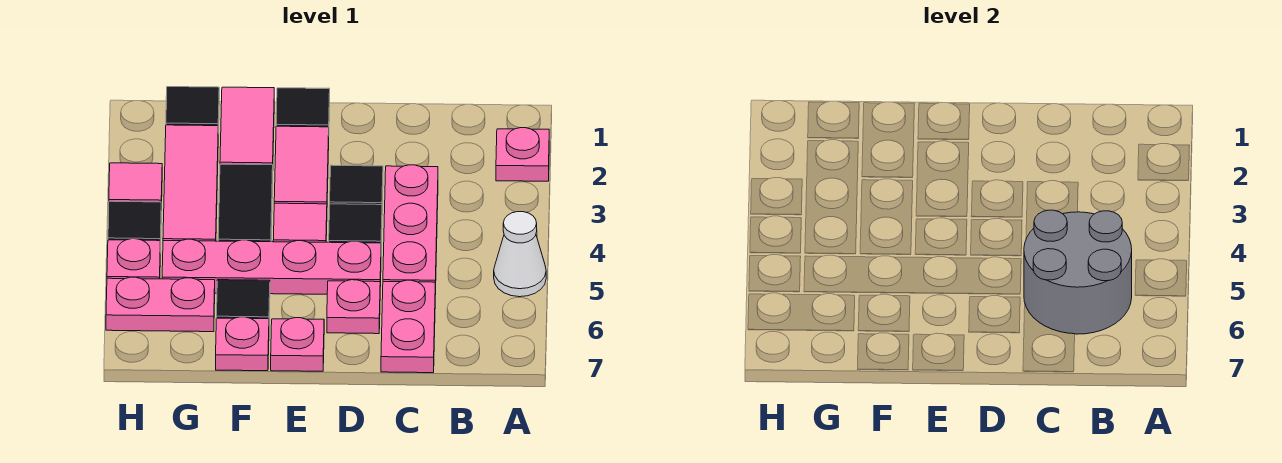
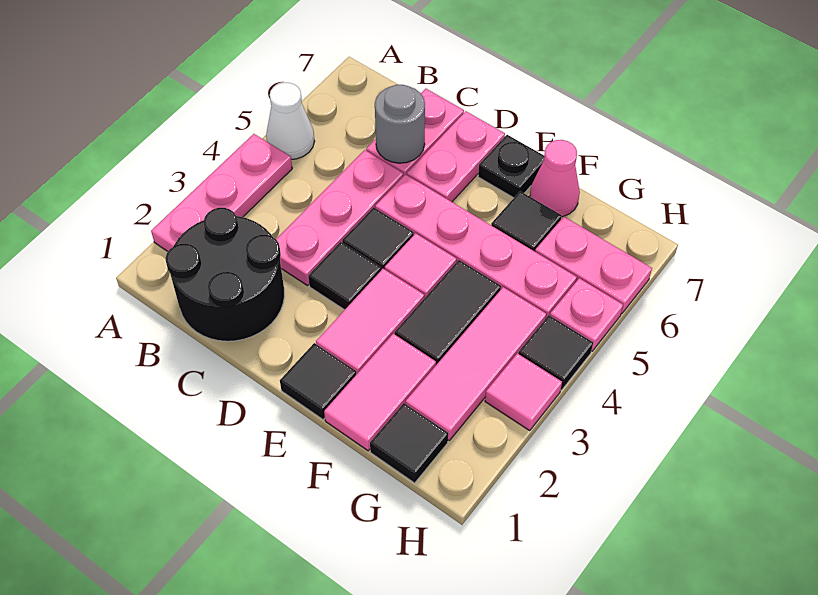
pink plate A2 level 1 -> pink plate A2:A4 level 1
none -> black round brick B1:C2 level 1
grey round brick B5:C6 level 2 -> grey round brick C6 level 2
pink plate D6 level 1 -> pink plate D6:D7 level 1
pink plate E7 level 1 -> black plate E7 level 1
pink plate F7 level 1 -> pink cone F7 level 1

